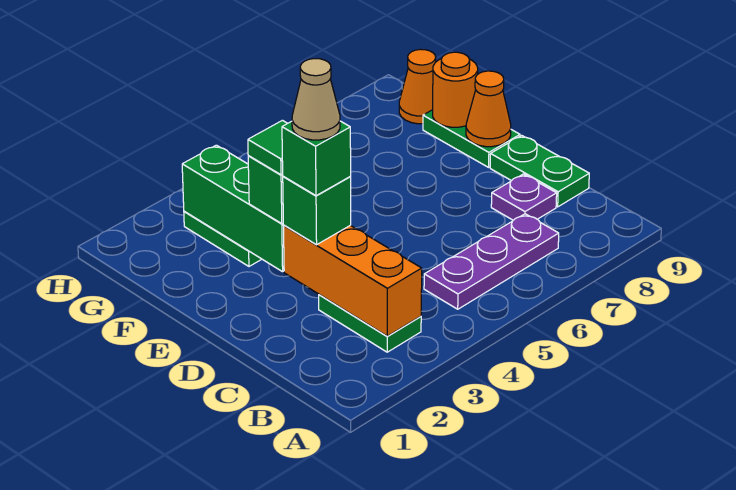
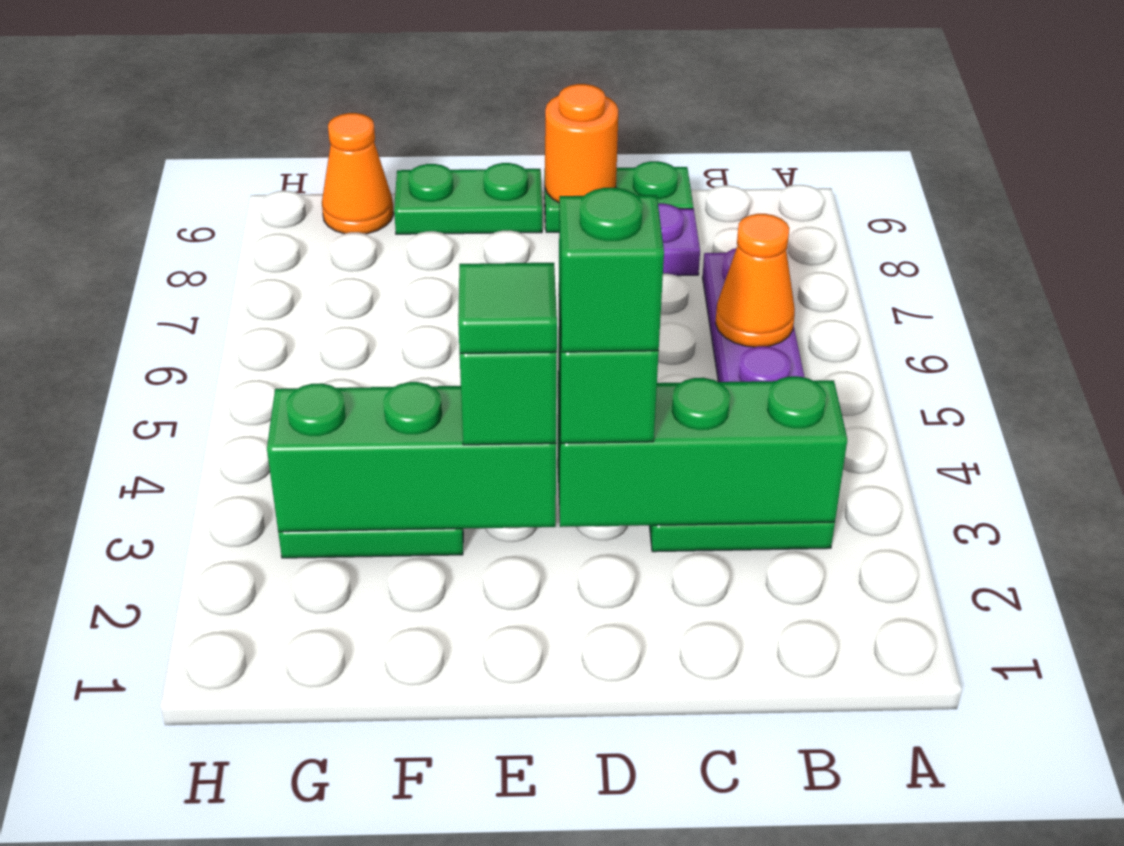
orange brick B3:D3 level 2 -> green brick B3:D3 level 2
tan cone D3 level 5 -> none
orange cone E9 level 2 -> orange cone B6 level 2
orange round brick F9 level 2 -> orange round brick D9 level 2

